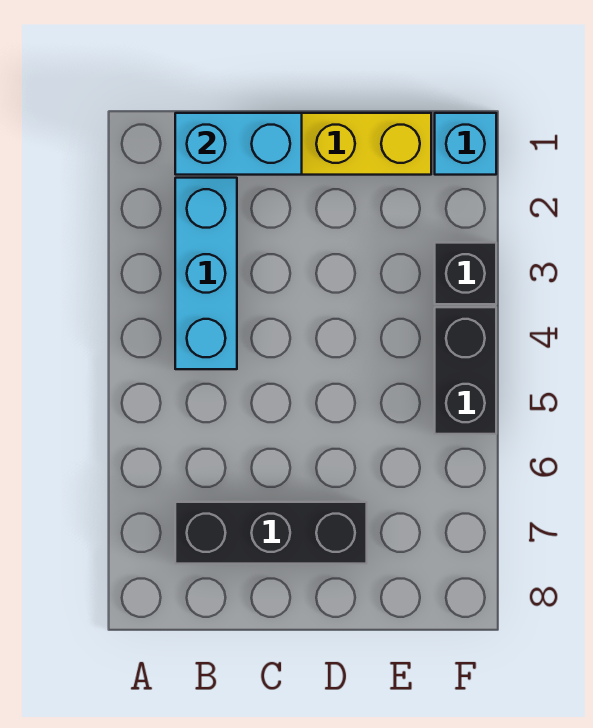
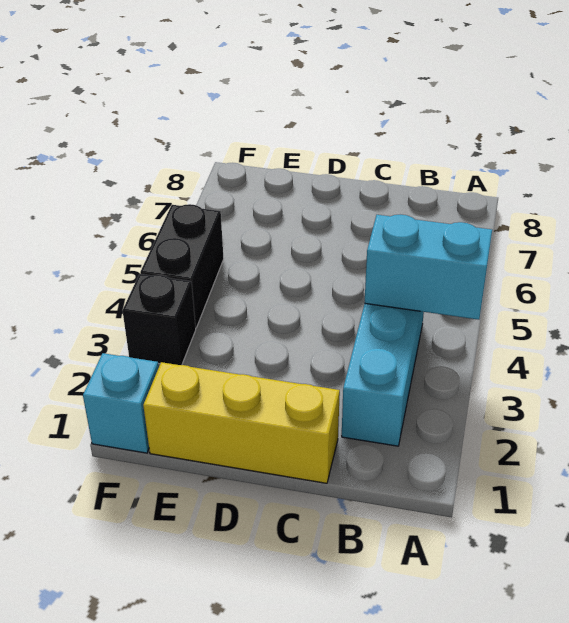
cyan brick B1:C1 level 2 -> cyan brick A4:B4 level 2
black brick B7:D7 level 1 -> none

